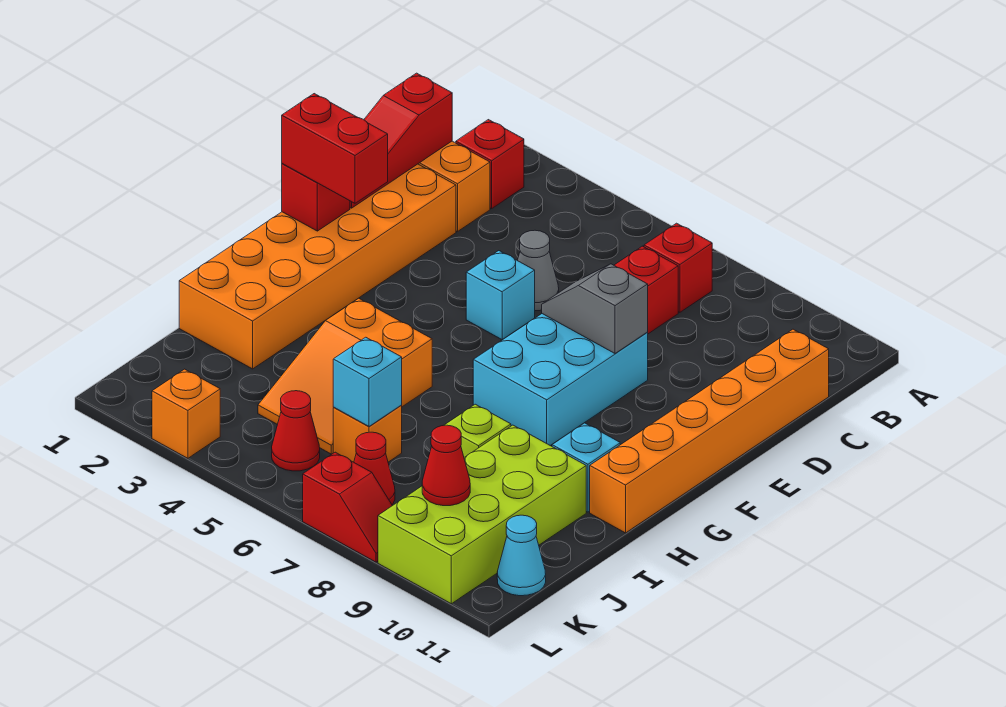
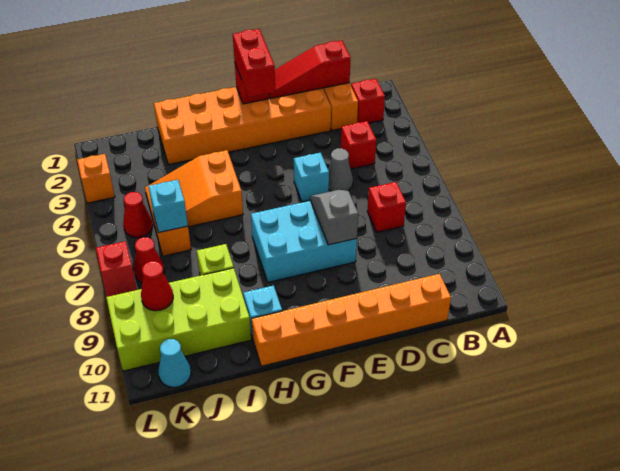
red brick B7 level 1 -> red brick C4 level 1

